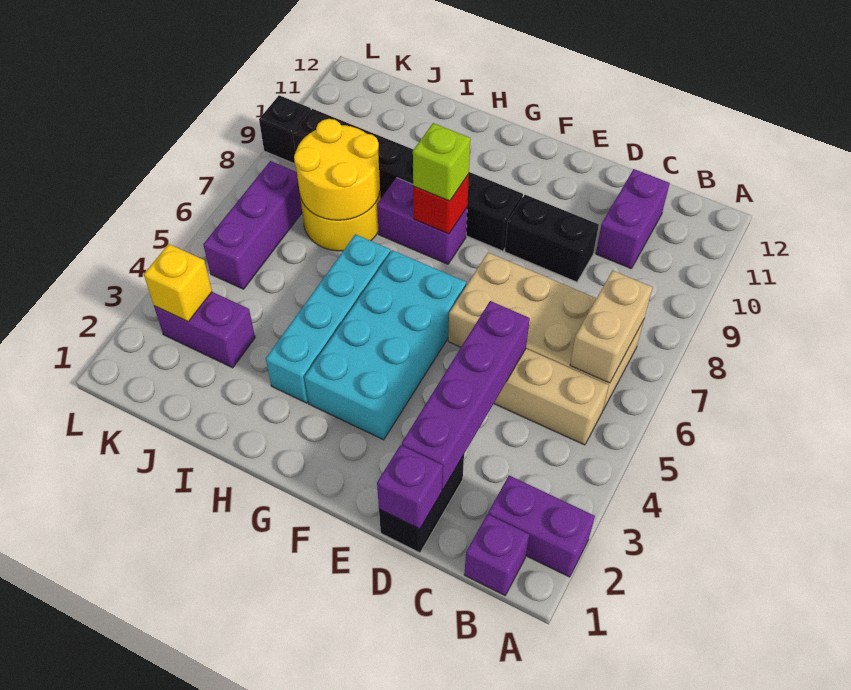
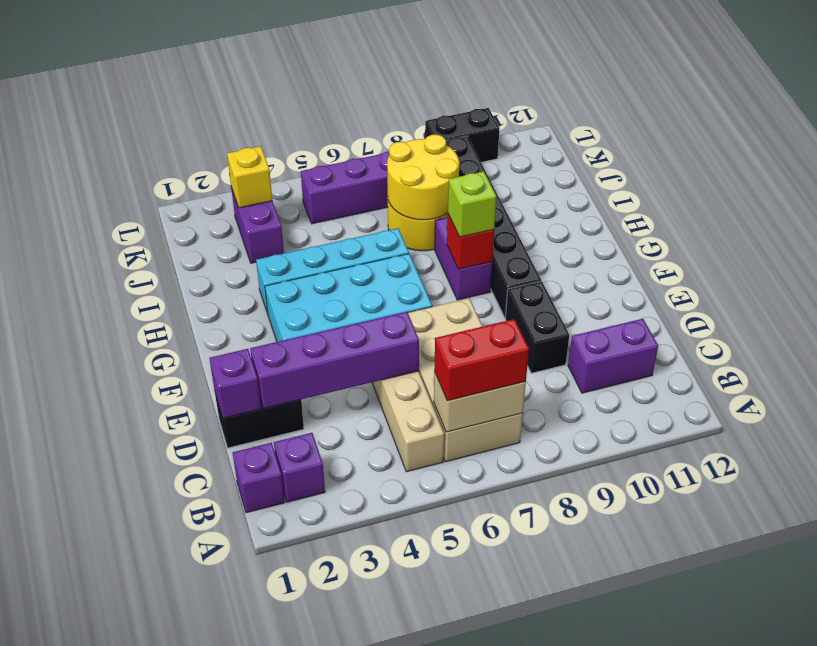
purple brick A2:B2 level 1 -> purple brick B2 level 1
none -> red brick B6:B7 level 3
black brick L9 level 1 -> black brick L9:L10 level 1

